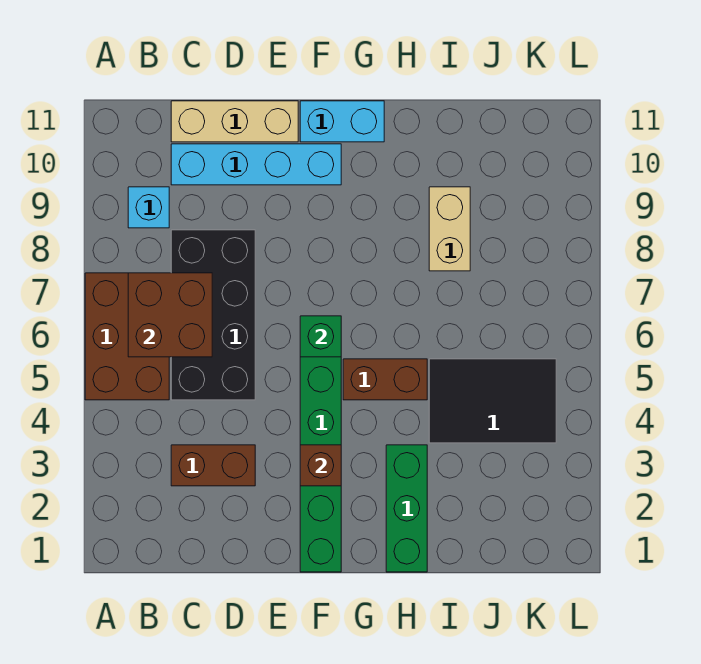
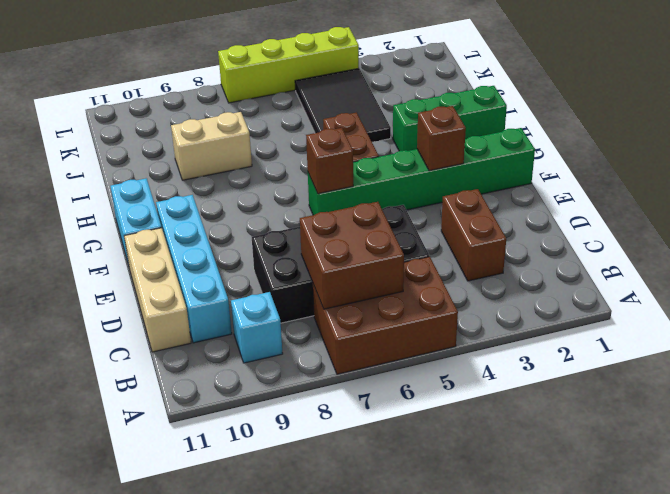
green brick F6 level 2 -> brown brick F6 level 2
none -> lime brick L4:L7 level 1

